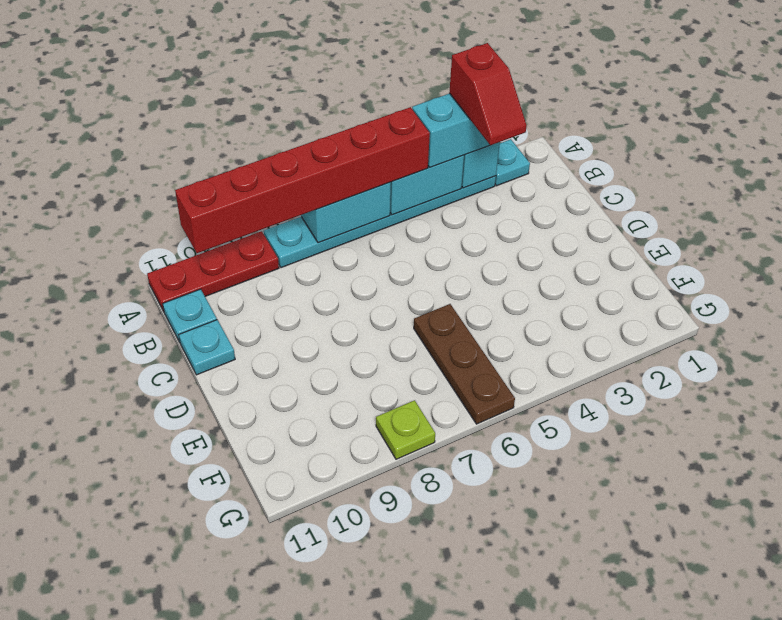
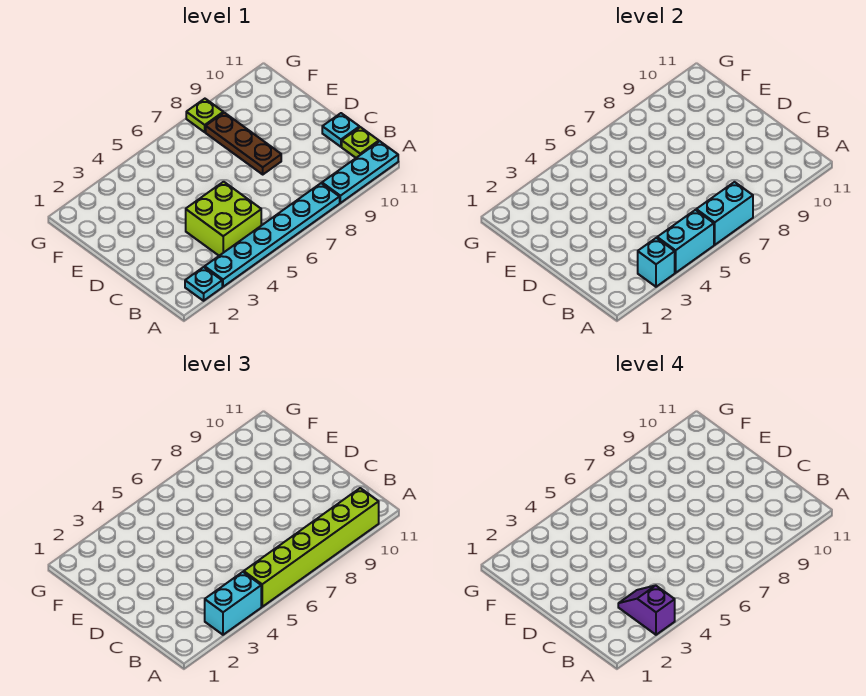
red slope A3:B3 level 4 top A -> purple slope A3:B3 level 4 top A
red brick A5:A10 level 3 -> lime brick A5:A10 level 3
red plate A9:A11 level 1 -> cyan plate A9:A11 level 1
none -> lime brick B4:C5 level 1
cyan plate B11 level 1 -> lime plate B11 level 1
brown plate E6:G6 level 1 -> brown plate D8:F8 level 1

